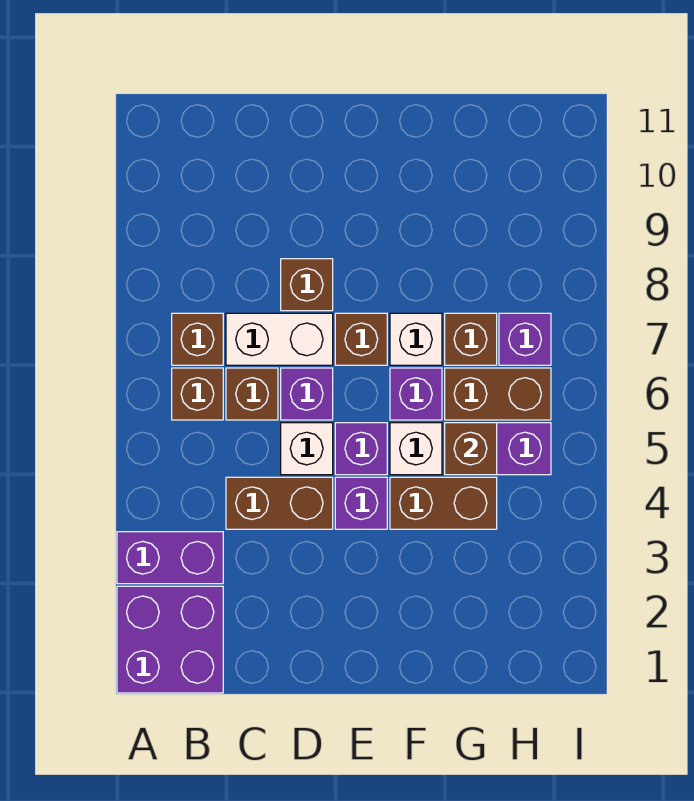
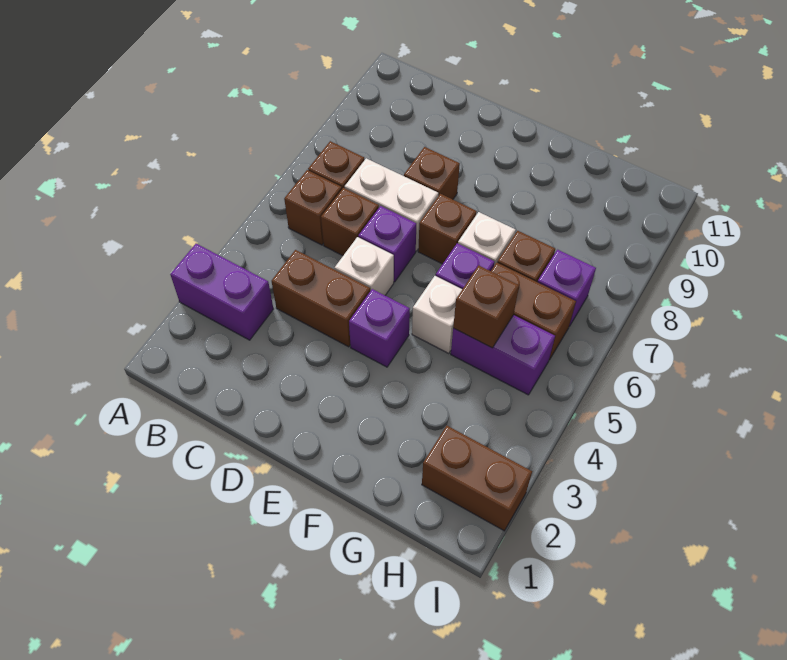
purple brick A1:B2 level 1 -> none
purple brick E5 level 1 -> none
brown brick F4:G4 level 1 -> brown brick H2:I2 level 1

